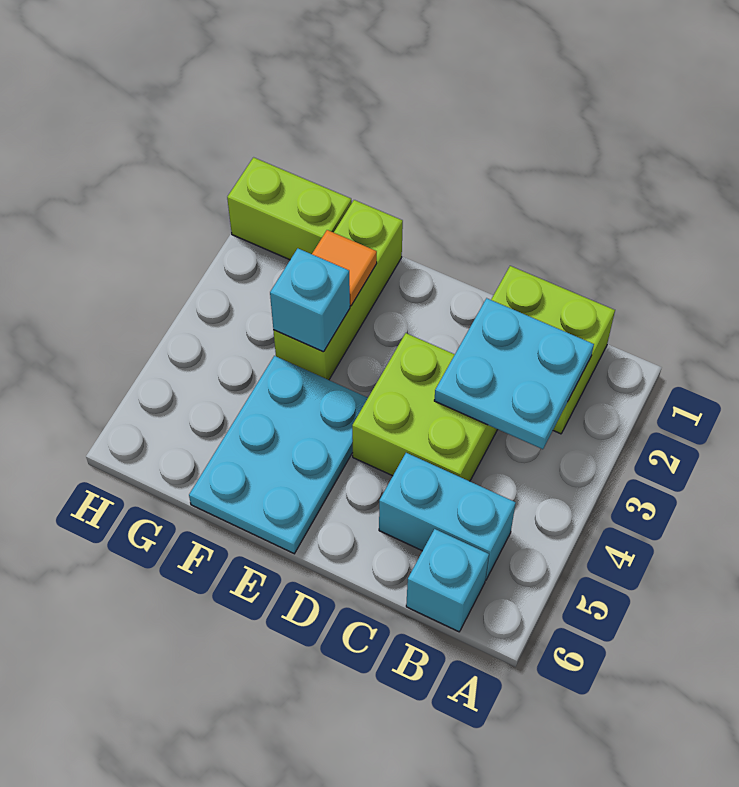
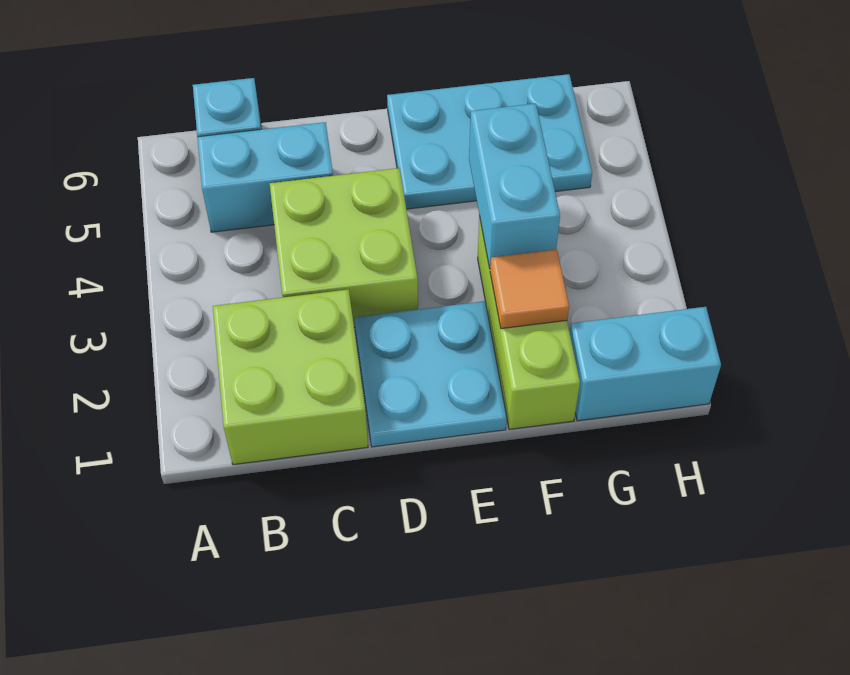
cyan plate B2:C3 level 2 -> cyan plate D1:E2 level 1
cyan plate E4:F6 level 1 -> cyan plate E5:G6 level 1
cyan brick F3 level 2 -> cyan brick F3:F4 level 2
lime brick G1:H1 level 1 -> cyan brick G1:H1 level 1

